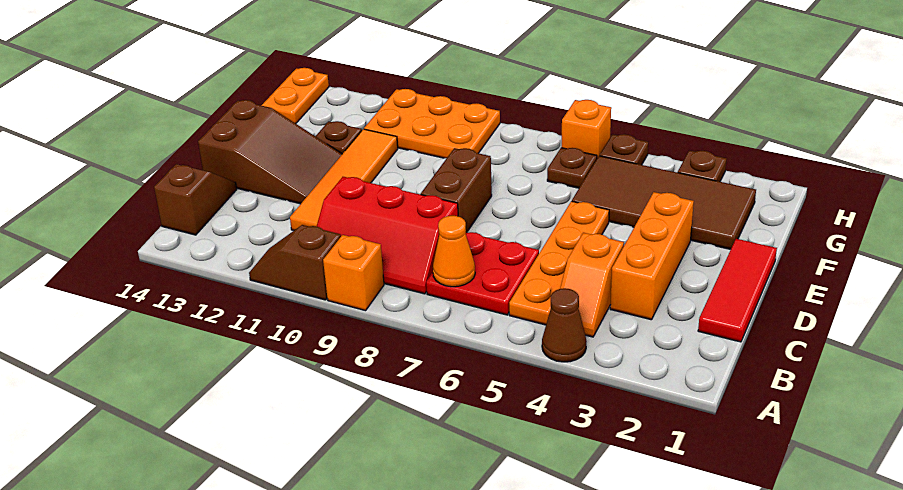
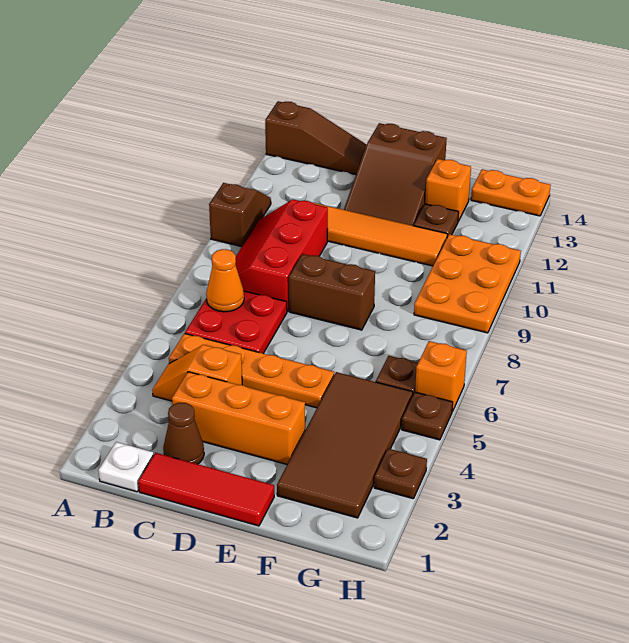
brown cone A4 level 1 -> brown cone C2 level 1
orange brick A9 level 1 -> orange brick F13 level 1
none -> white plate B1 level 1
brown slope B14:C14 level 1 top B -> brown slope A14:C14 level 1 top A

